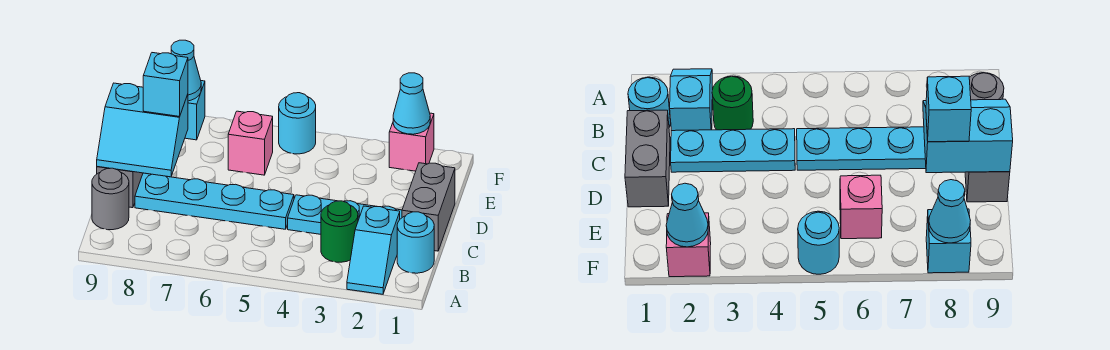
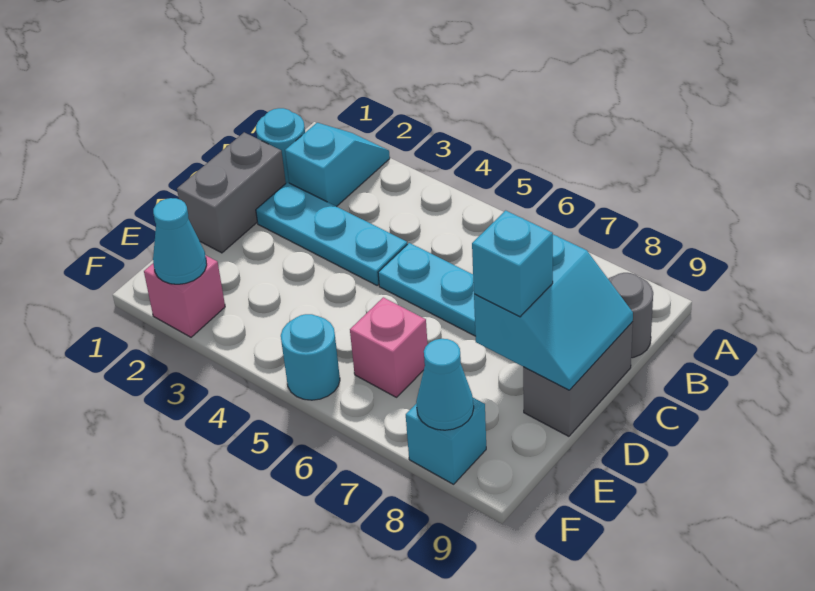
green round brick B3 level 1 -> none
cyan slope C8:D9 level 2 top D -> cyan slope C8:D9 level 2 top 8

